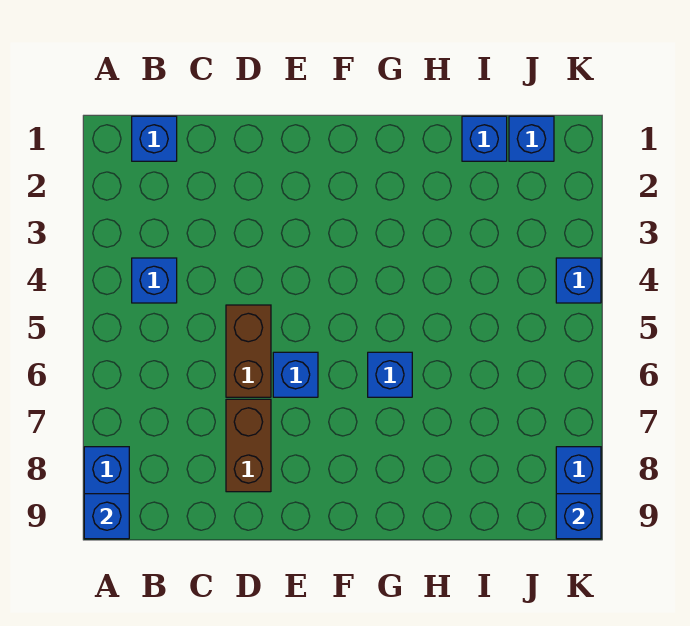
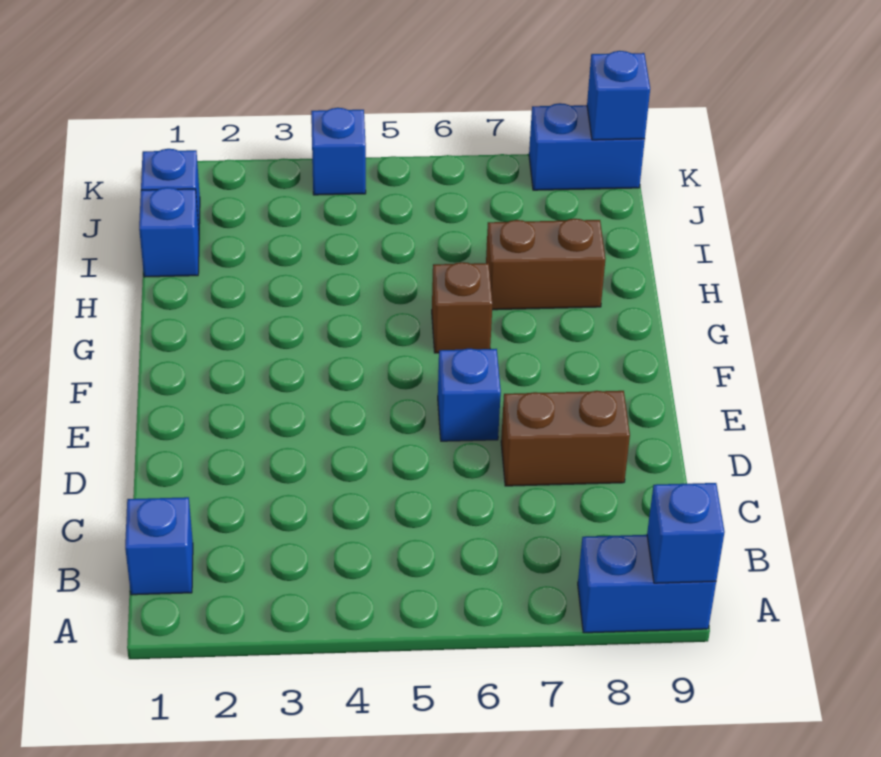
blue brick B4 level 1 -> none
brown brick D5:D6 level 1 -> brown brick H7:H8 level 1
blue brick G6 level 1 -> brown brick G6 level 1

